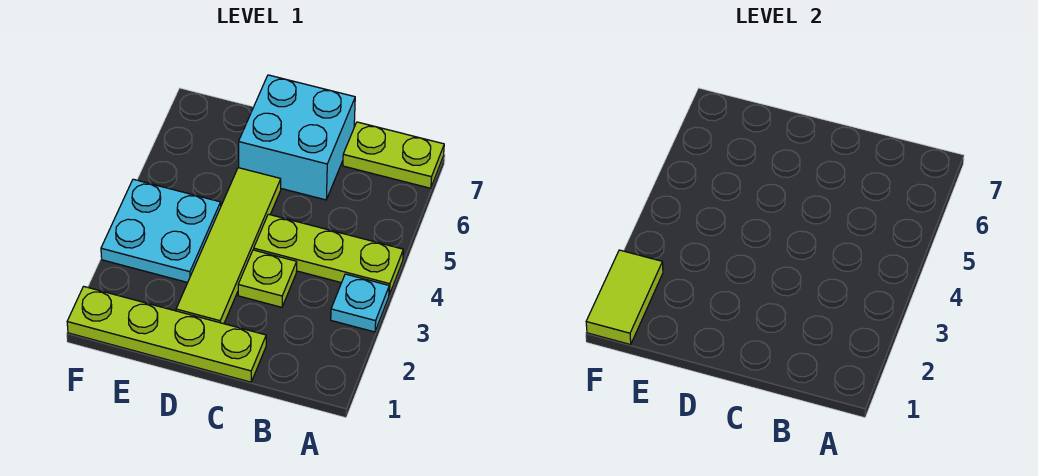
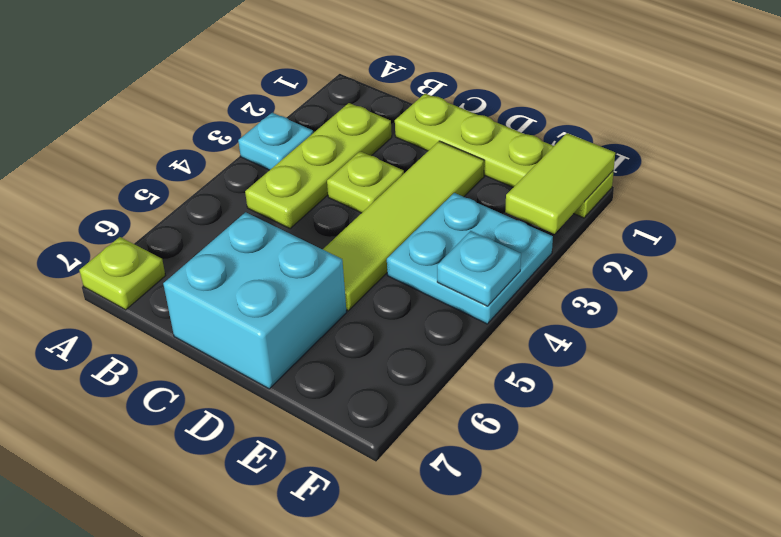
lime plate A4:C4 level 1 -> lime plate B2:B4 level 1
lime plate A7:B7 level 1 -> lime plate A7 level 1
none -> cyan plate F4 level 2

